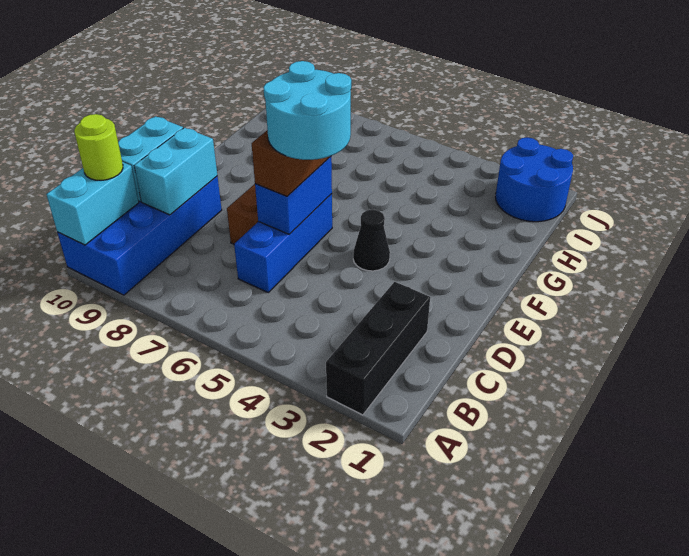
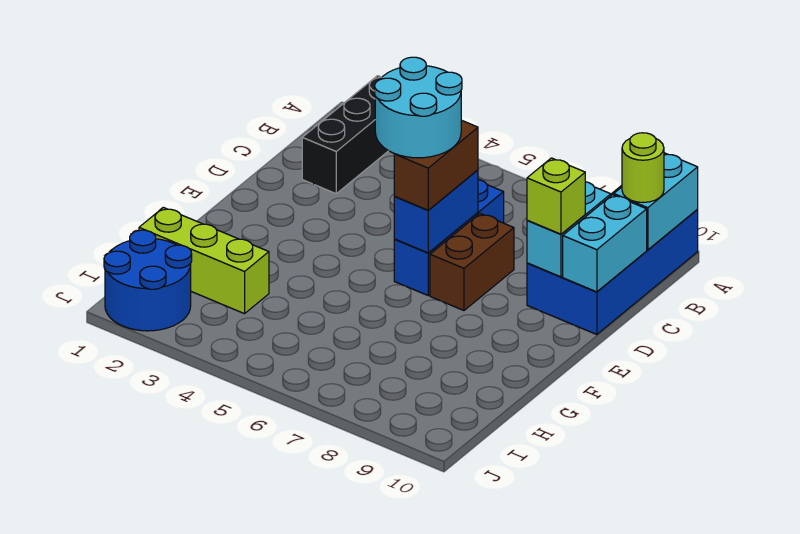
none -> lime brick D9 level 3
black cone E4 level 1 -> none
none -> lime brick H1:H3 level 1

